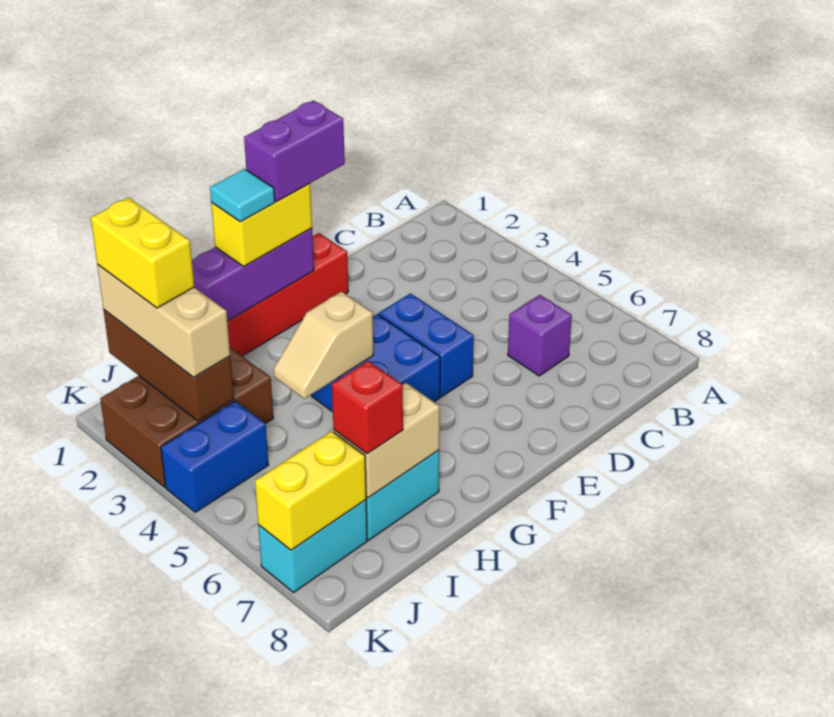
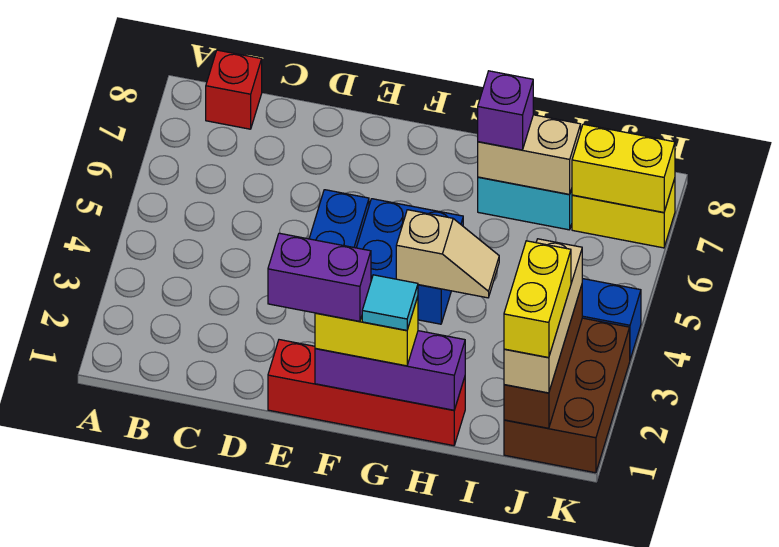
purple brick C6 level 1 -> purple brick H7 level 3
brown brick I2:K3 level 1 -> brown brick J1:K3 level 1
red brick I7 level 3 -> red brick B8 level 1
cyan brick J7:K7 level 1 -> yellow brick J7:K7 level 1

